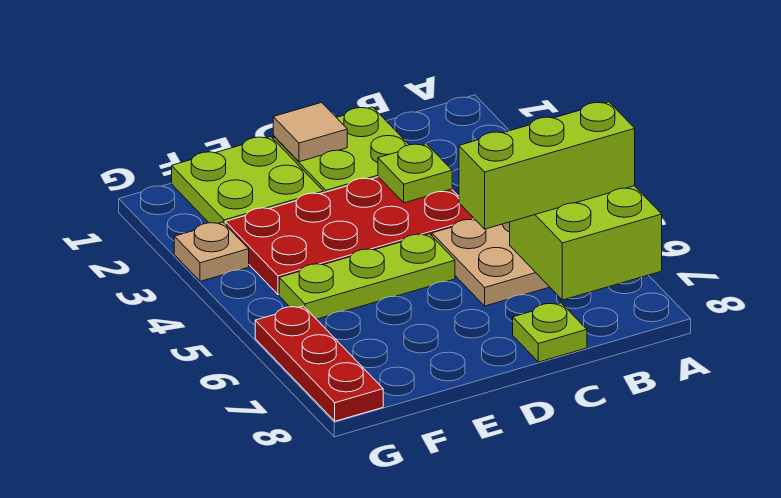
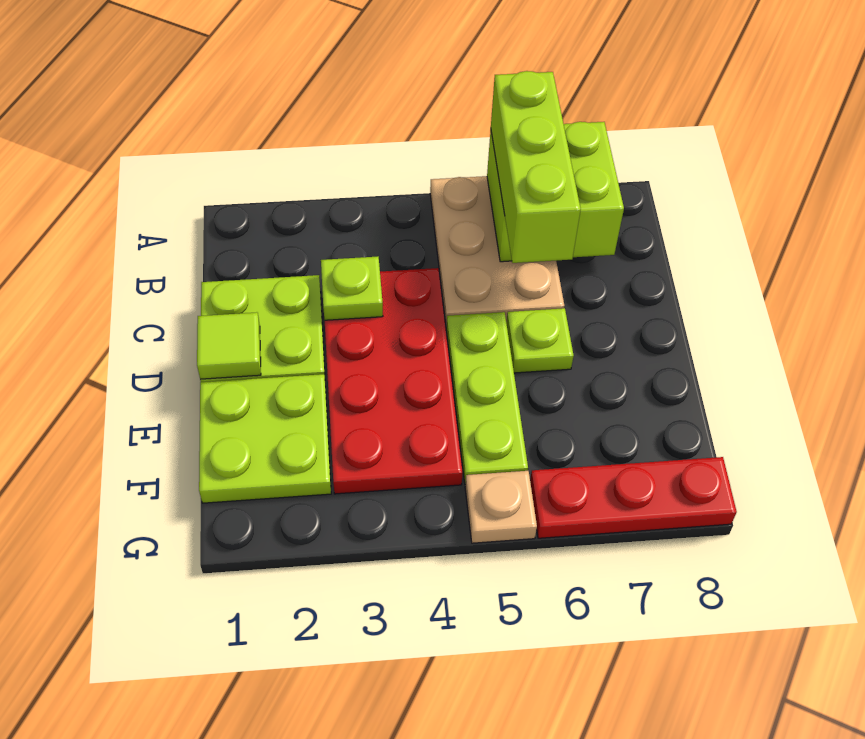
lime plate C8 level 1 -> lime plate D6 level 1
tan tile D1 level 2 -> lime tile D1 level 2
tan plate G3 level 1 -> tan plate G5 level 1

